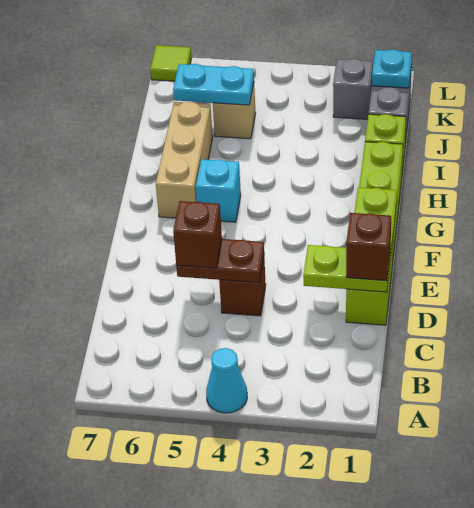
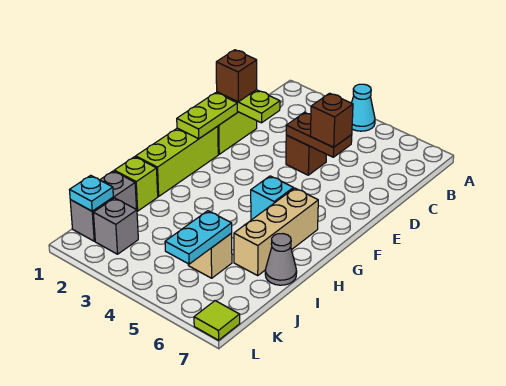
none -> grey cone I7 level 1
cyan plate J5:J6 level 2 -> cyan plate J5:K5 level 2

